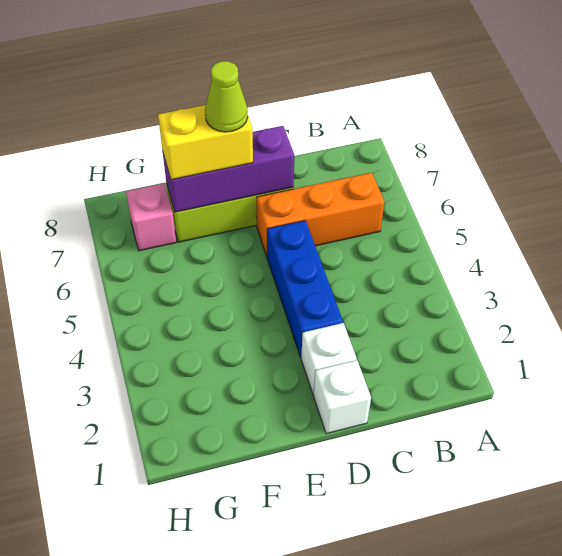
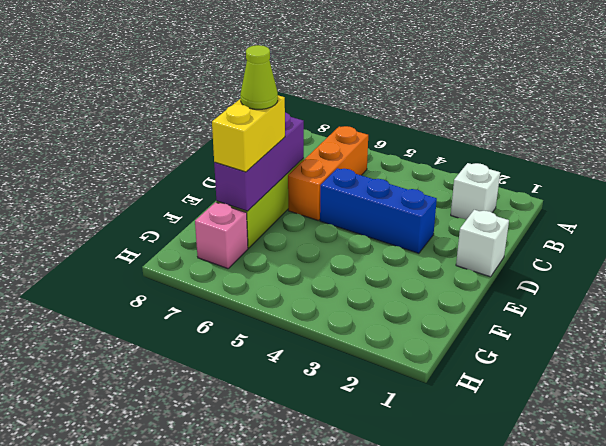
white brick D2 level 1 -> white brick B2 level 1

